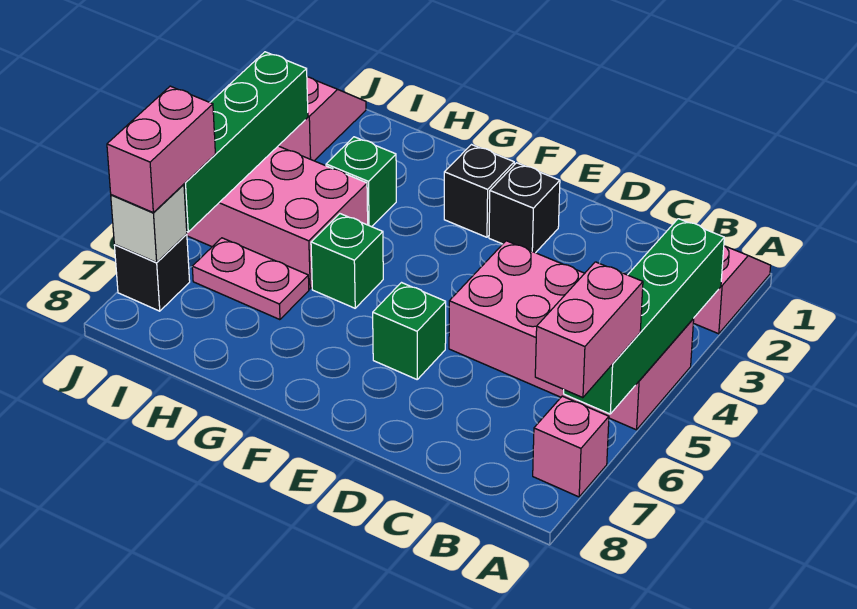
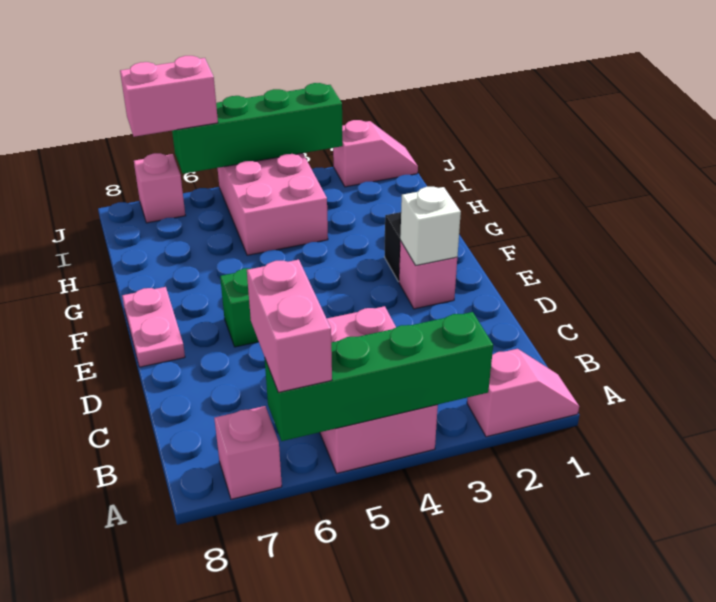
pink brick A4:D5 level 1 -> pink brick A4:C5 level 1
pink brick A6:A7 level 3 -> pink brick A6:B6 level 3
black brick E2 level 1 -> pink brick E2 level 1
green brick G5 level 1 -> none
green brick H3 level 1 -> none
pink plate H6:I6 level 1 -> pink plate E8:F8 level 1
black brick J7 level 1 -> pink brick J7 level 1
white brick J7 level 2 -> white brick E2 level 2

